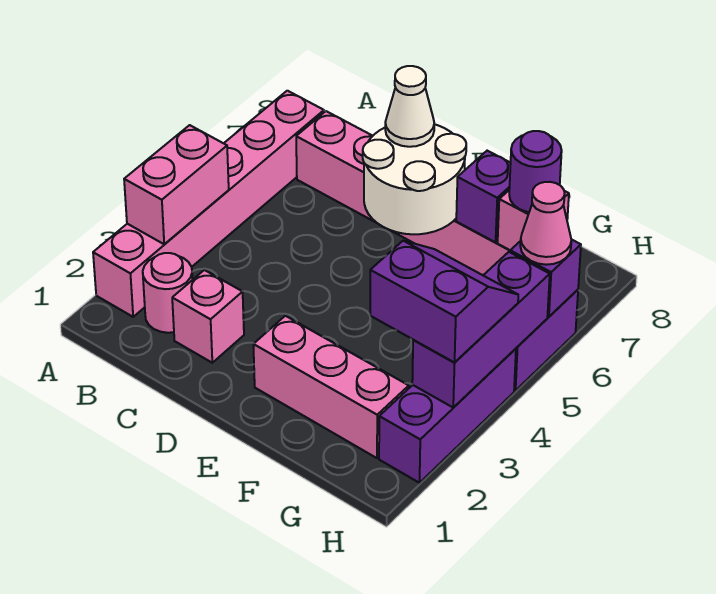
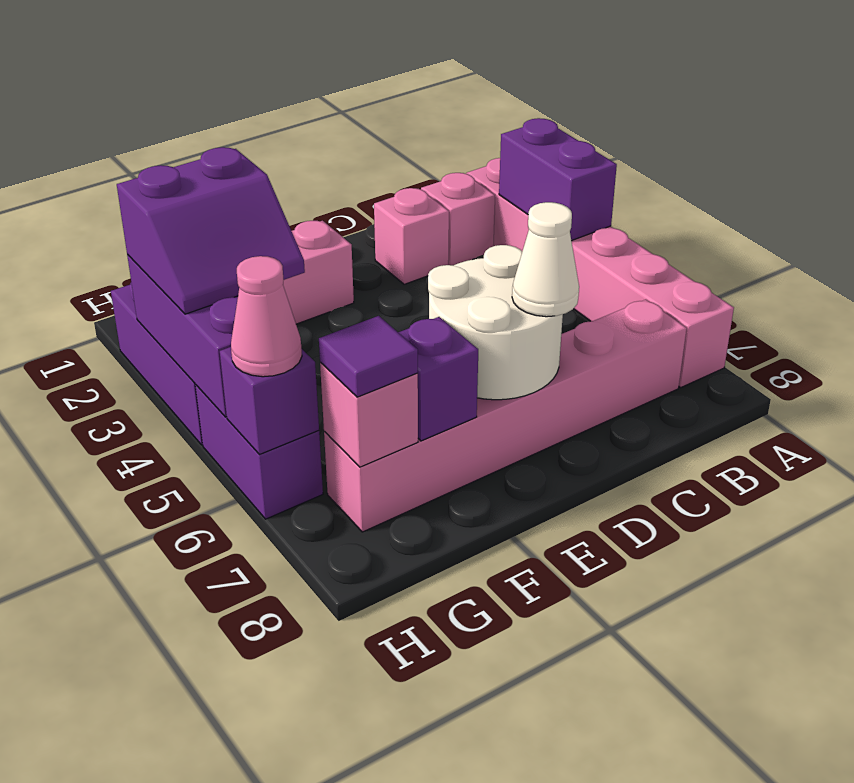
pink brick A3:A4 level 2 -> purple brick A3:A4 level 2
pink round brick B2 level 1 -> pink brick B2 level 1
purple round brick G7 level 3 -> purple tile G7 level 3

